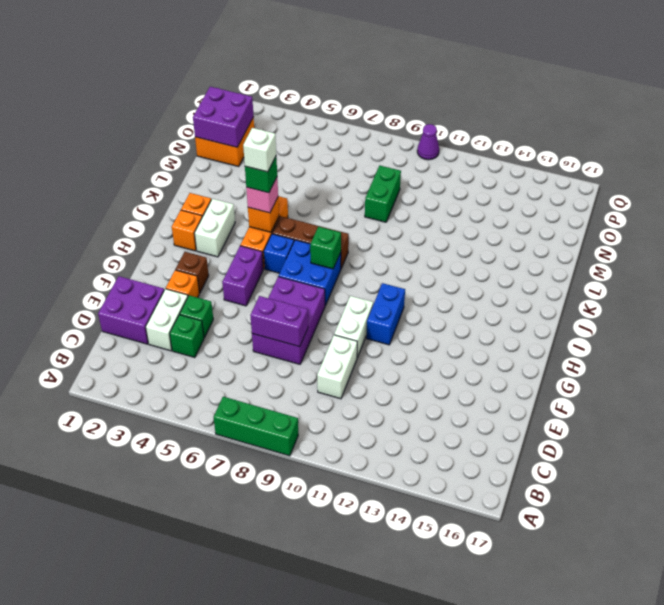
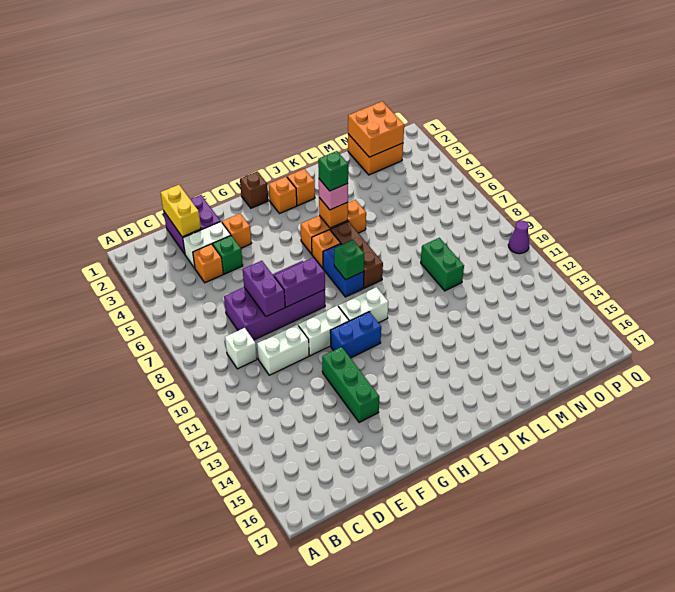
green brick A7:A9 level 1 -> green brick F12:F14 level 1
none -> yellow brick D1:D2 level 2
green brick D4 level 1 -> orange brick D4 level 1
purple brick E7:G8 level 1 -> purple brick D7:G8 level 1
brown brick G3 level 1 -> brown brick H1 level 1
purple brick G5:H5 level 1 -> purple brick F8:G8 level 2
blue brick H7:I8 level 1 -> blue brick I7:I8 level 1
white brick I3:J3 level 1 -> white brick H10:I10 level 1
blue brick I6 level 1 -> orange brick I6 level 1
white brick J5 level 5 -> white brick C9 level 1
green brick M9:N9 level 1 -> green brick M9:M10 level 1
purple brick N1:O2 level 2 -> orange brick N1:O2 level 2

